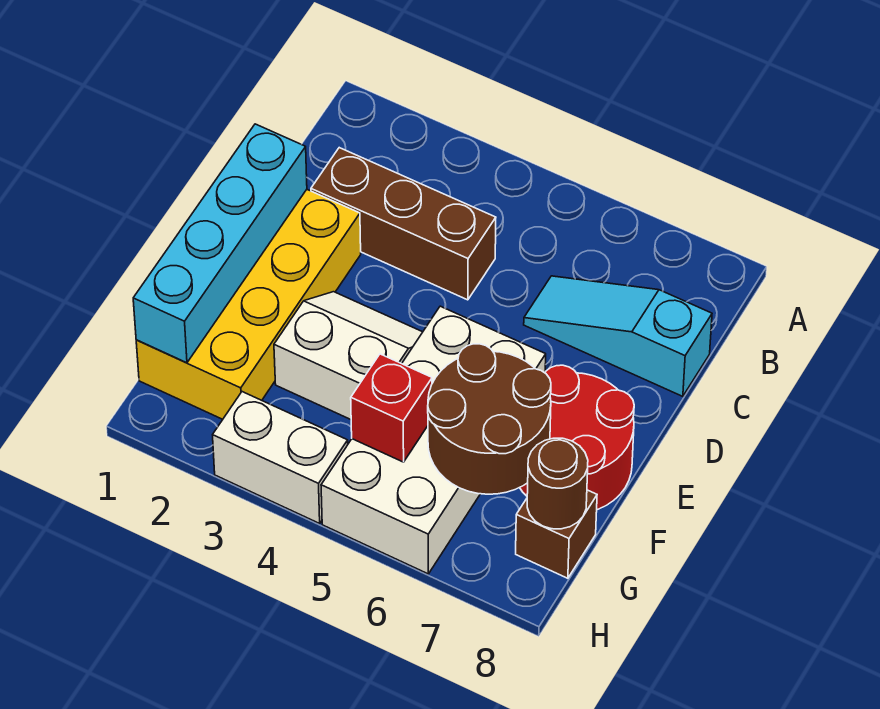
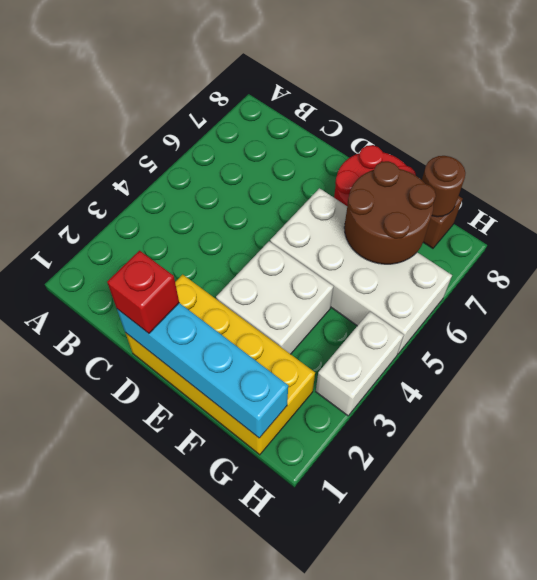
brown brick C2:C4 level 1 -> none
cyan slope C6:C8 level 1 top 8 -> none
white slope E3:F4 level 1 top F -> white brick E3:F4 level 1
red brick G5 level 2 -> red brick D1 level 3

